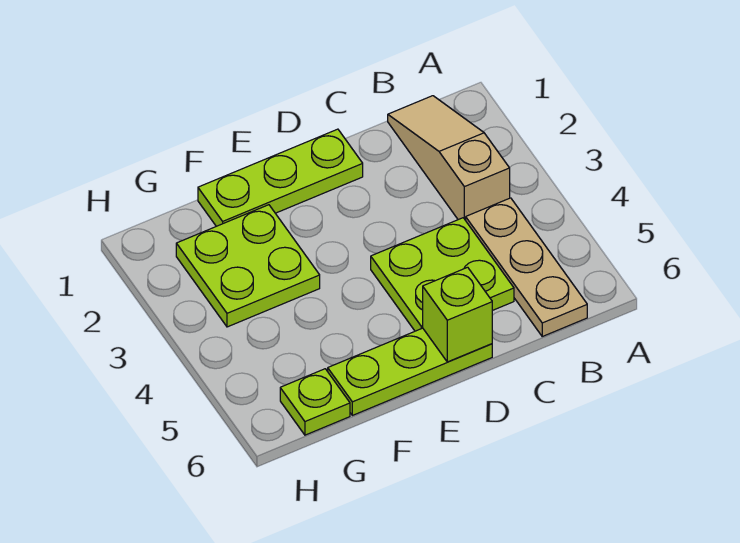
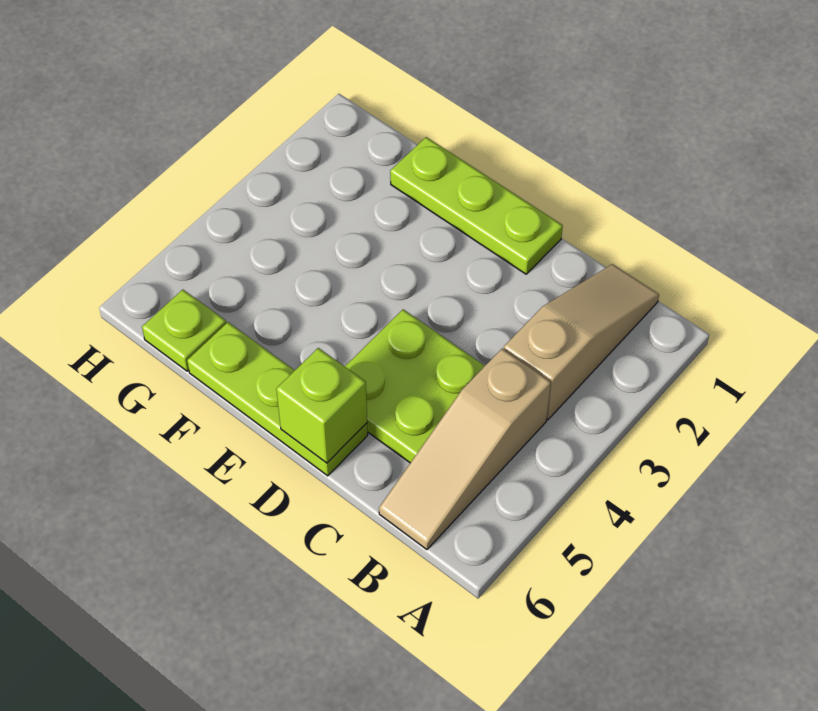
tan plate B4:B6 level 1 -> tan slope B4:B6 level 1 top 4
lime plate F2:G3 level 1 -> none

